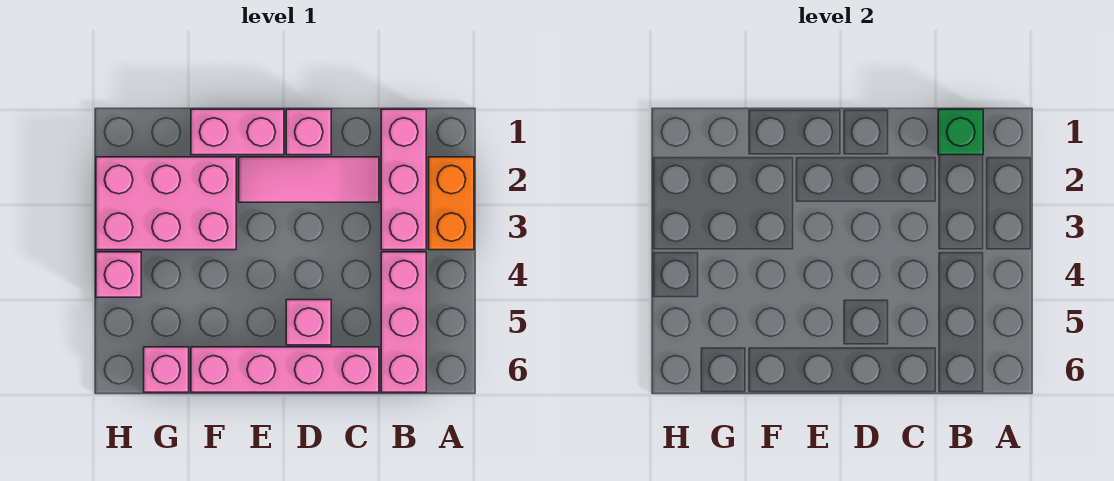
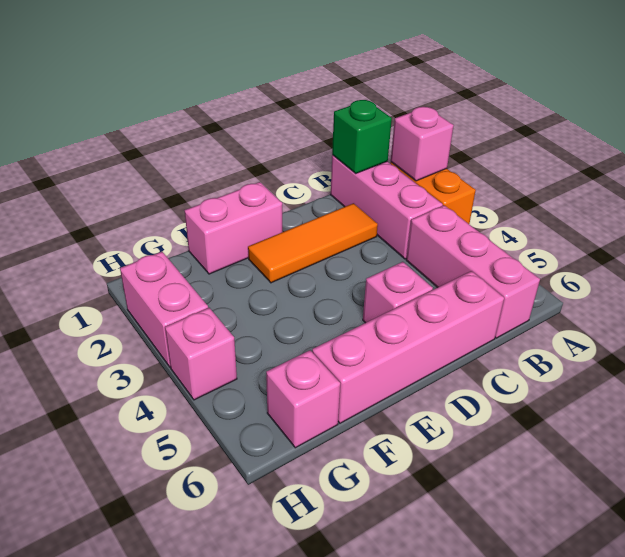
pink tile C2:E2 level 1 -> orange tile C2:E2 level 1
pink brick D1 level 1 -> pink brick A2 level 2
pink brick F2:H3 level 1 -> pink brick H2:H3 level 1

